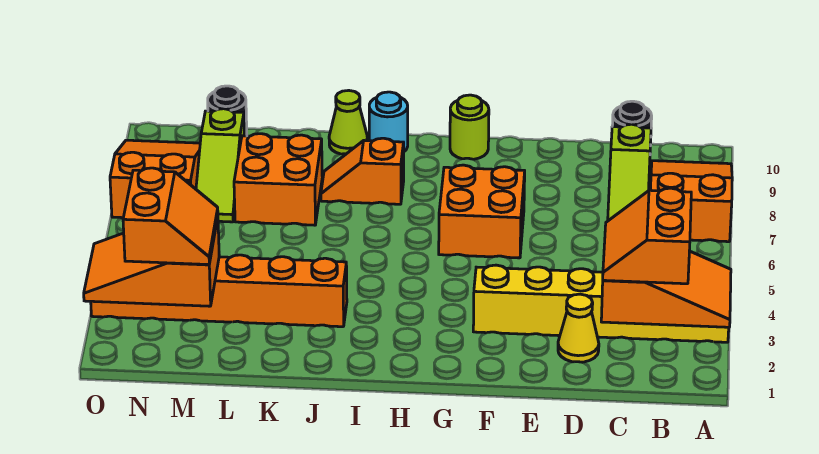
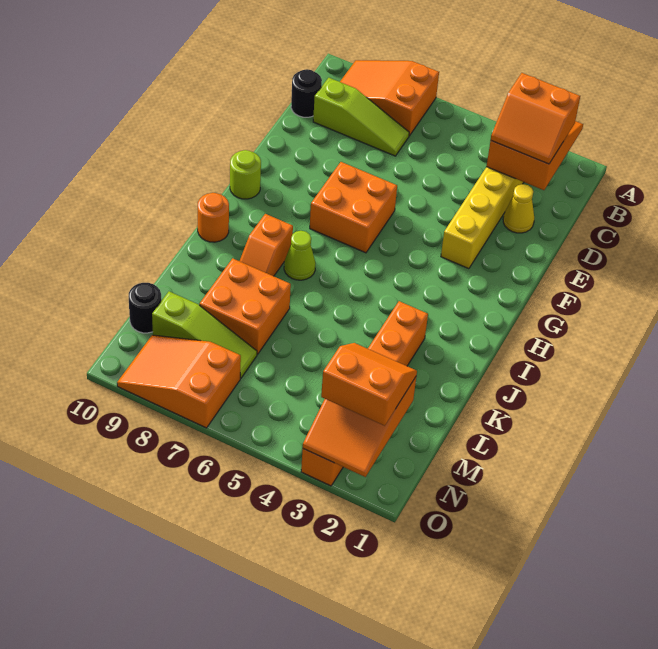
cyan round brick I10 level 1 -> orange round brick I10 level 1
lime cone J10 level 1 -> lime cone I7 level 1

